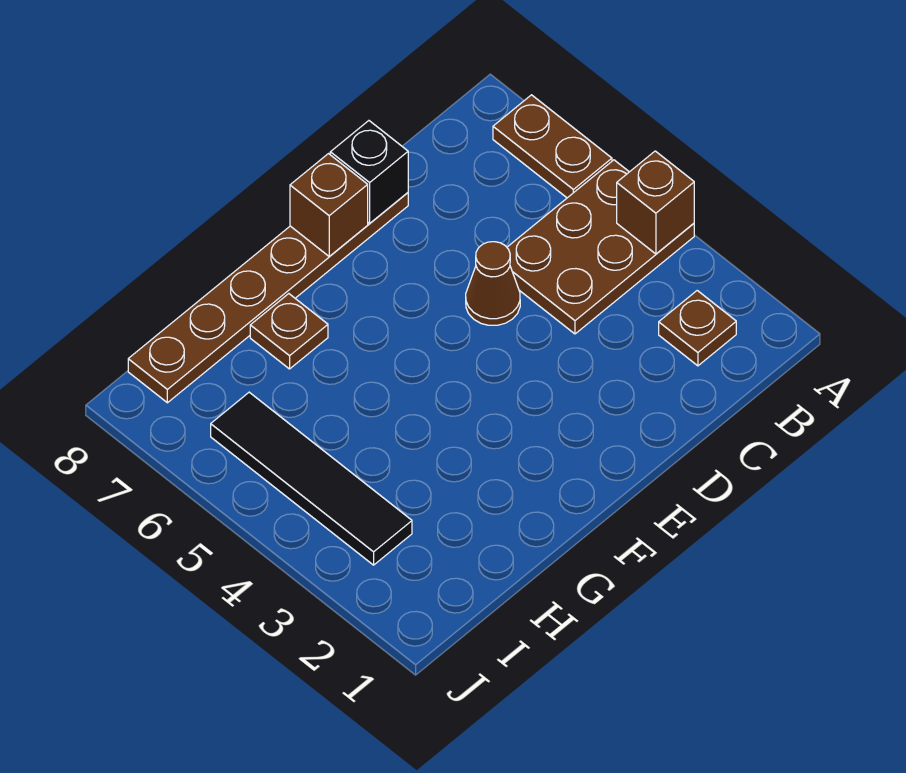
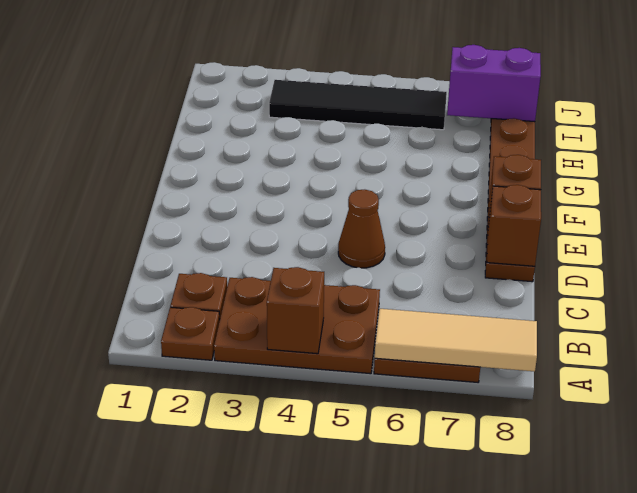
brown plate A4:C5 level 1 -> brown plate A3:B5 level 1
none -> tan tile A6:A8 level 2
black brick D8 level 2 -> brown brick D8 level 2
brown plate G7 level 1 -> brown plate A2 level 1
none -> purple brick I7:I8 level 2

